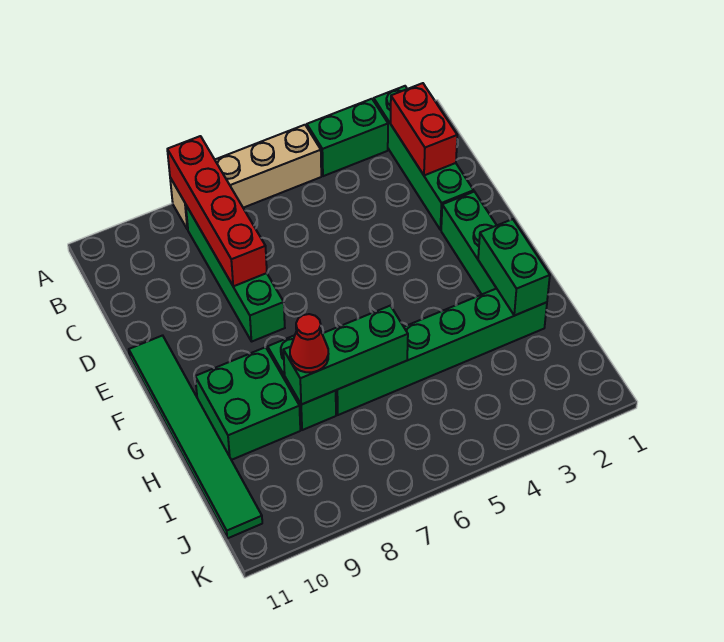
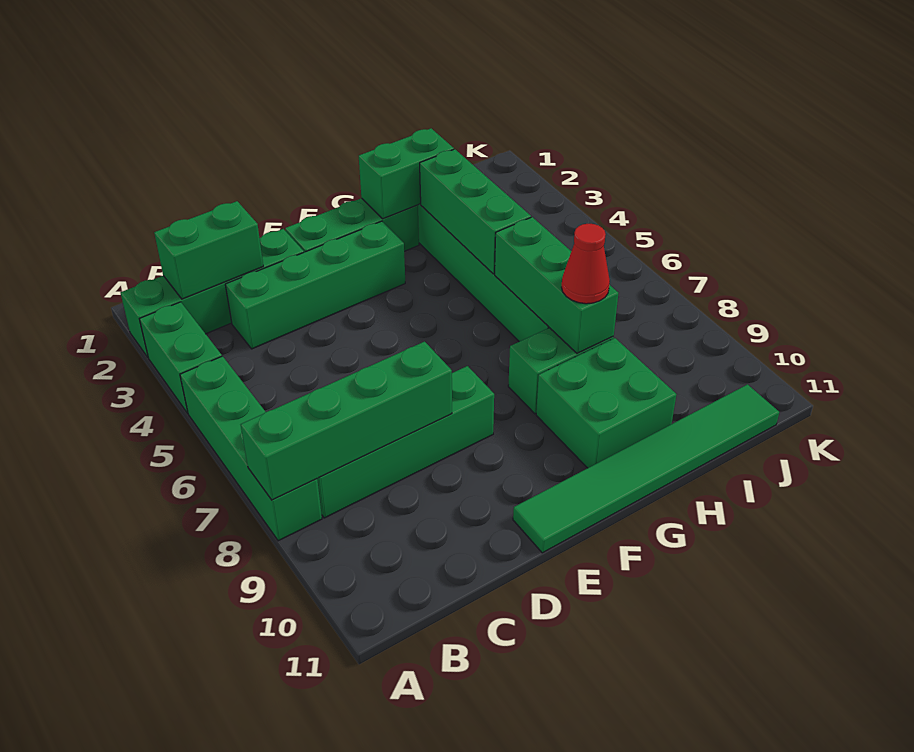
tan brick A5:A8 level 1 -> green brick A5:A8 level 1
red brick A8:D8 level 2 -> green brick A8:D8 level 2
red brick B2:C2 level 2 -> green brick B2:C2 level 2
none -> green brick C3:F3 level 1
none -> green brick H3:H5 level 2

